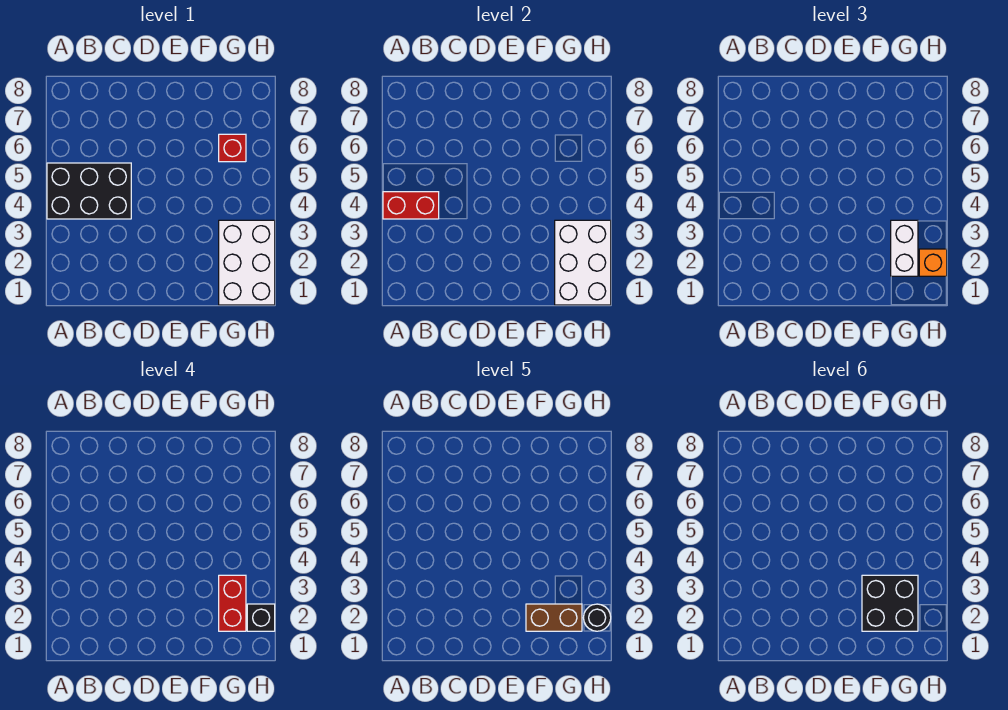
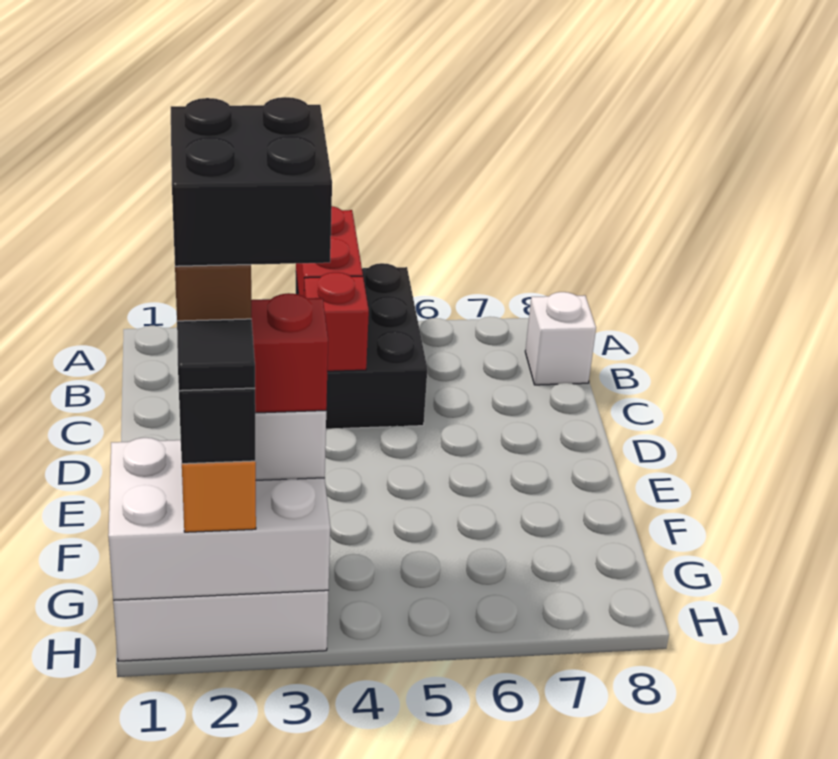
none -> white brick B8 level 1
red brick G6 level 1 -> red brick C4 level 2
black round brick H2 level 5 -> black tile H2 level 5

